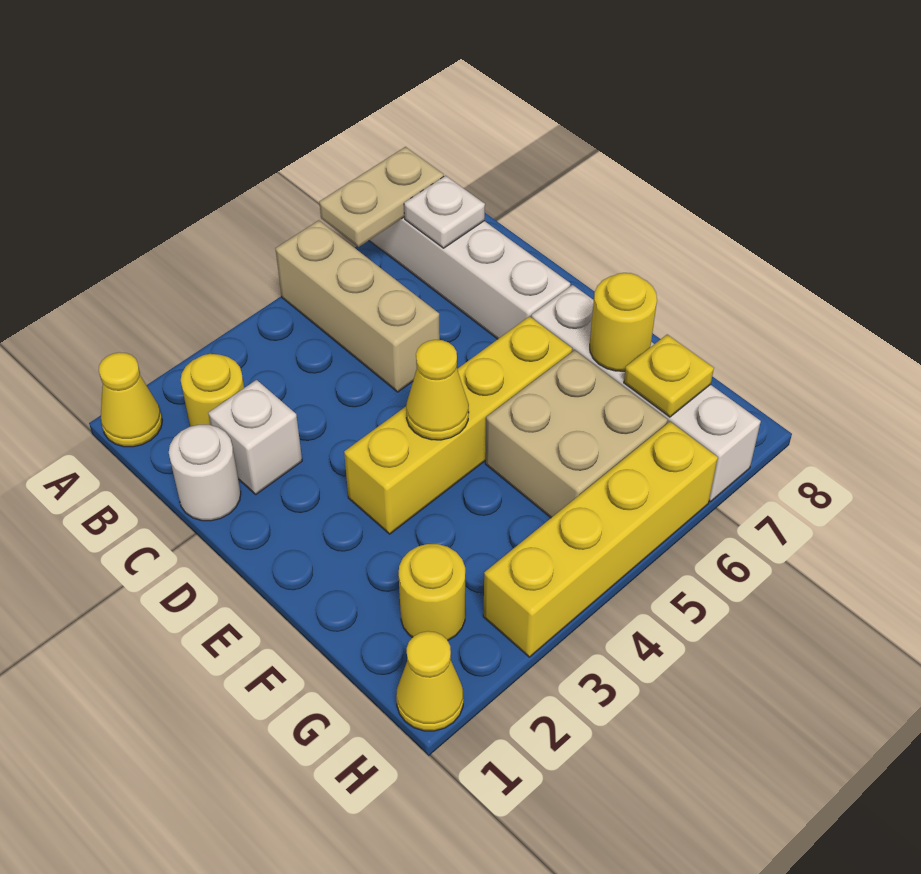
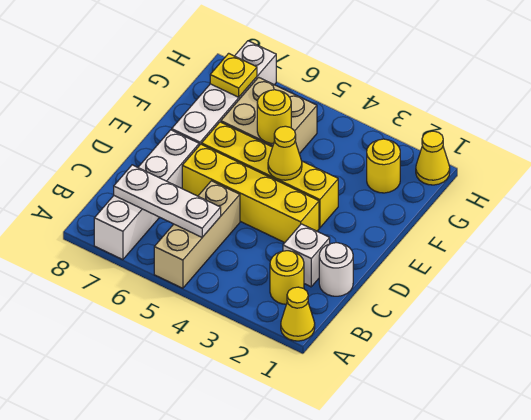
tan plate A6:A7 level 2 -> none
white plate B7 level 2 -> white plate B5:B7 level 2
yellow round brick F7 level 2 -> yellow round brick F5 level 2
yellow brick H3:H6 level 1 -> yellow brick D3:D6 level 1

